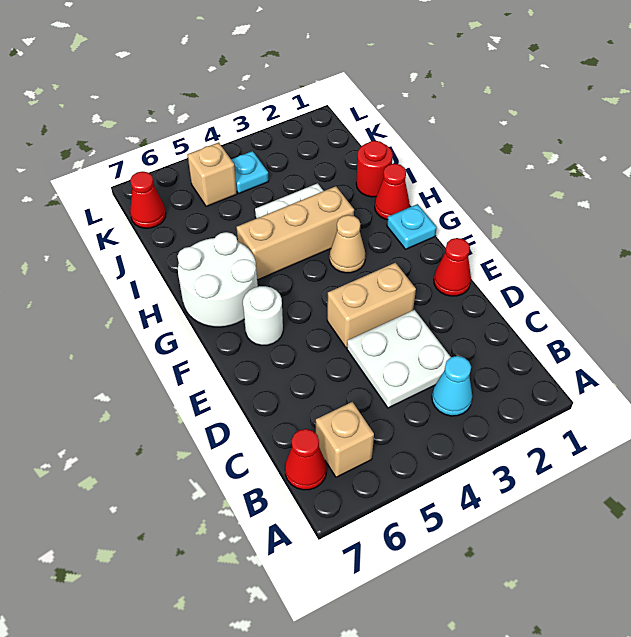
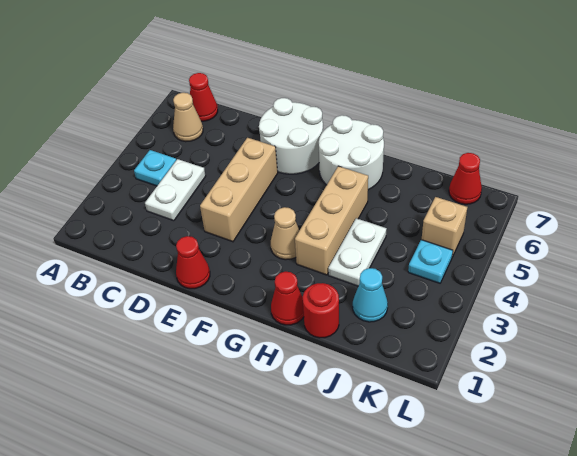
cyan cone B3 level 1 -> cyan cone J2 level 1
tan brick B6 level 1 -> tan cone B6 level 1
white plate C3:D4 level 1 -> white plate C3:C4 level 1
tan brick E3:E4 level 1 -> tan brick E3:E5 level 1
white round brick F6 level 1 -> white round brick E6:F7 level 1
cyan plate G1 level 1 -> cyan plate B4 level 1

